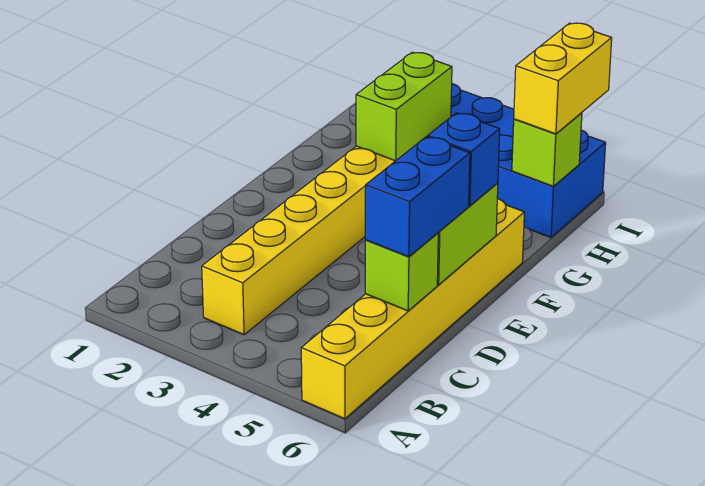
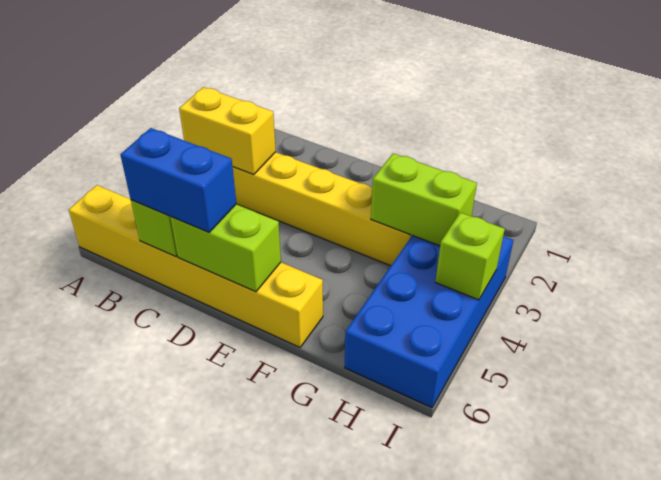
blue brick E6 level 3 -> none
lime brick H6 level 2 -> lime brick I4 level 2
yellow brick H6:I6 level 3 -> yellow brick B3:C3 level 2

